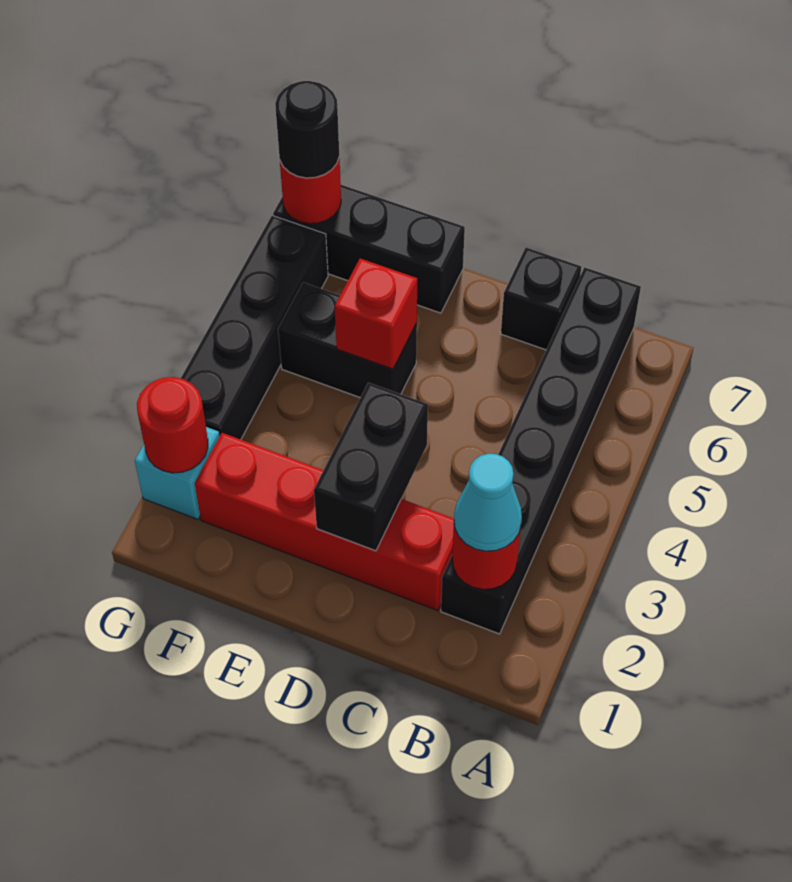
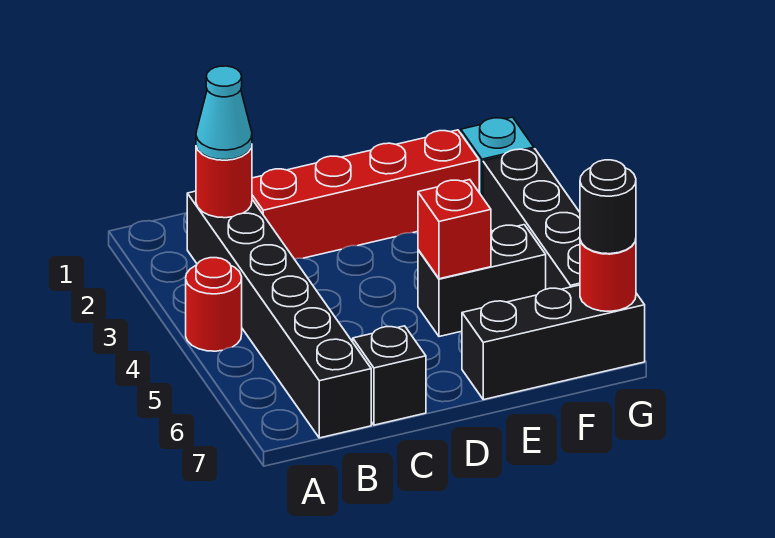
black brick D2:D3 level 2 -> none
red round brick G2 level 2 -> red round brick A4 level 1

